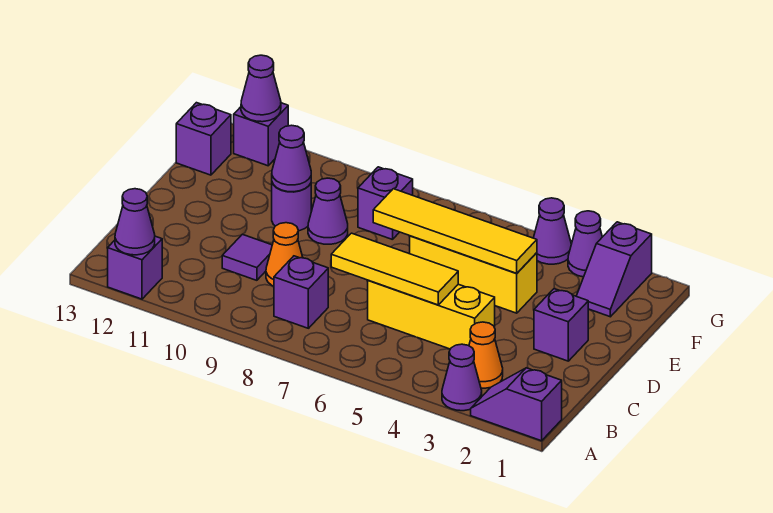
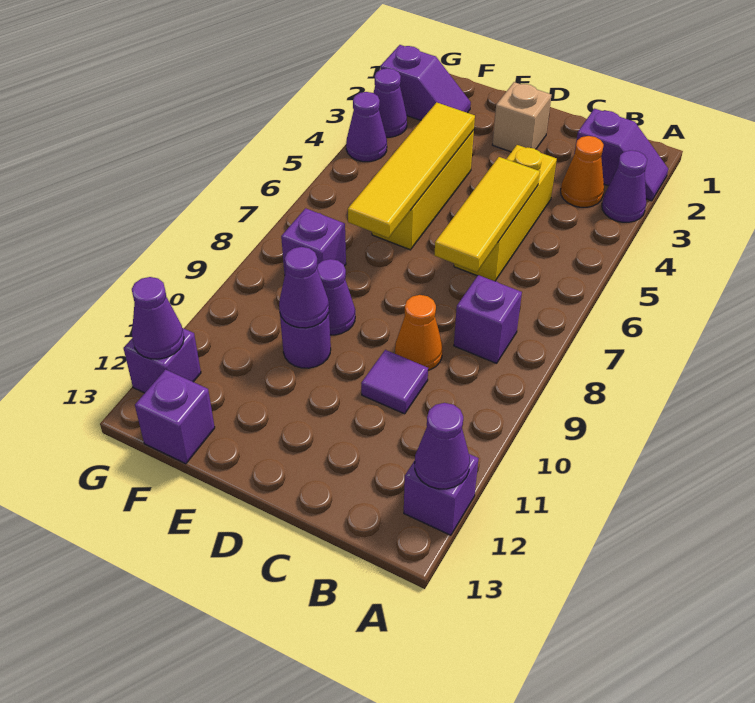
purple slope A1:A2 level 1 top 1 -> purple slope A2:B2 level 1 top B
purple brick D2 level 1 -> tan brick D2 level 1

